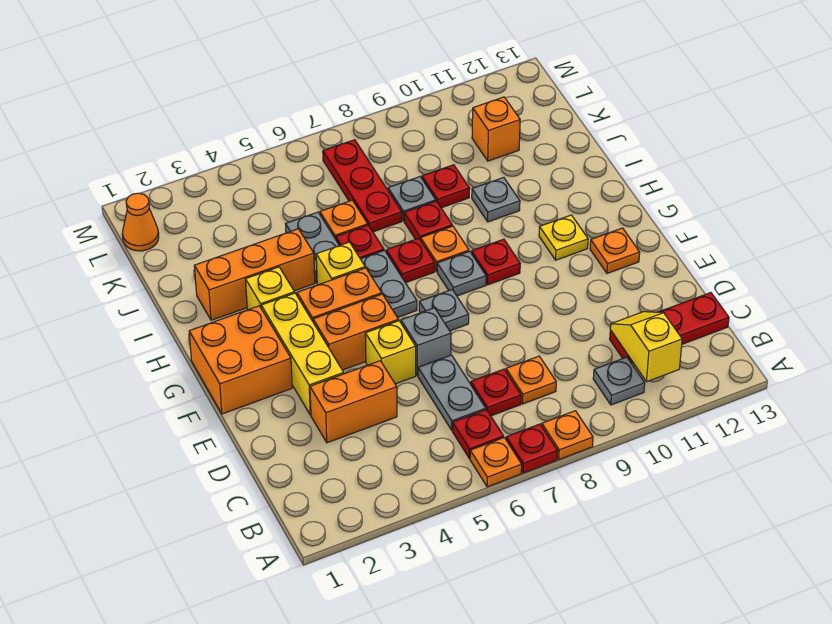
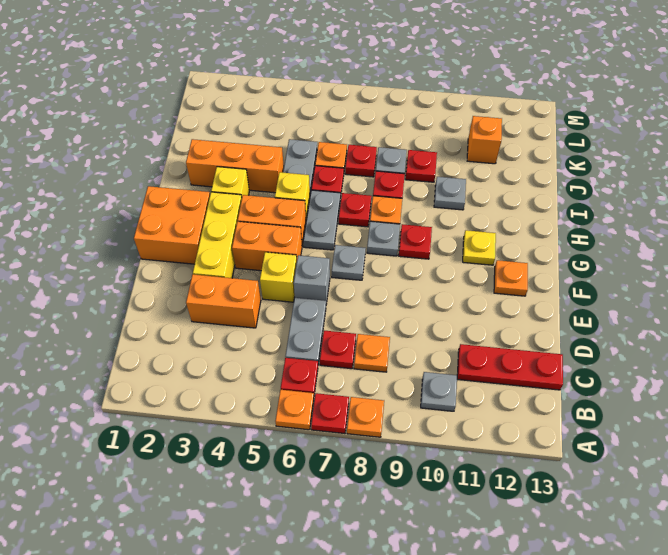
yellow slope B11:C11 level 2 top B -> none
red plate J7:L7 level 1 -> red plate J7 level 1
orange cone L1 level 1 -> none

